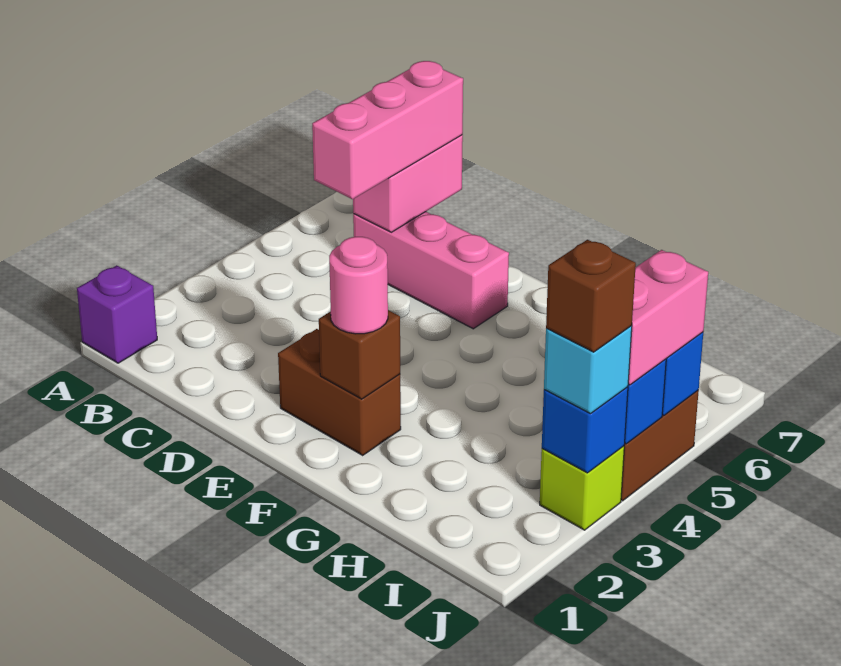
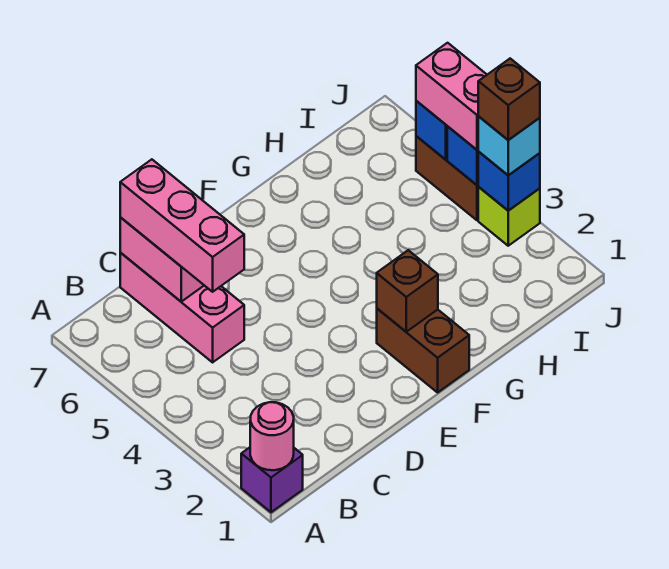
pink brick C6:E6 level 1 -> pink brick C5:C7 level 1
brown brick E2:F2 level 1 -> brown brick F1:F2 level 1
pink round brick F2 level 3 -> pink round brick A1 level 2

